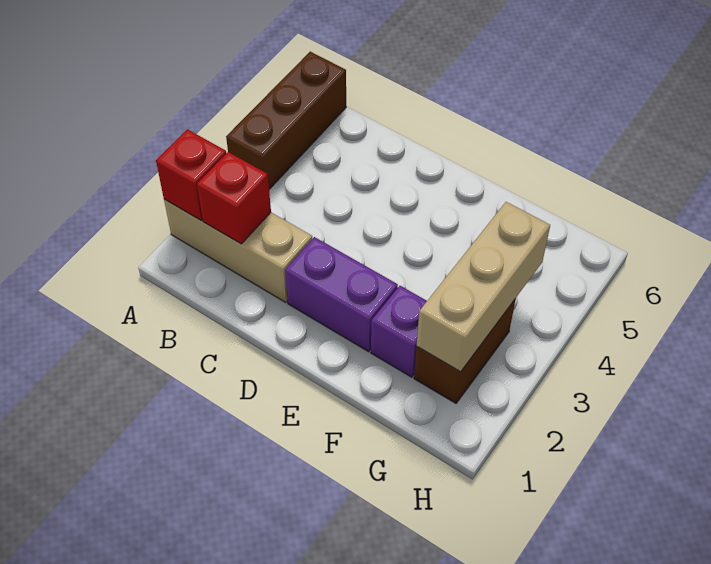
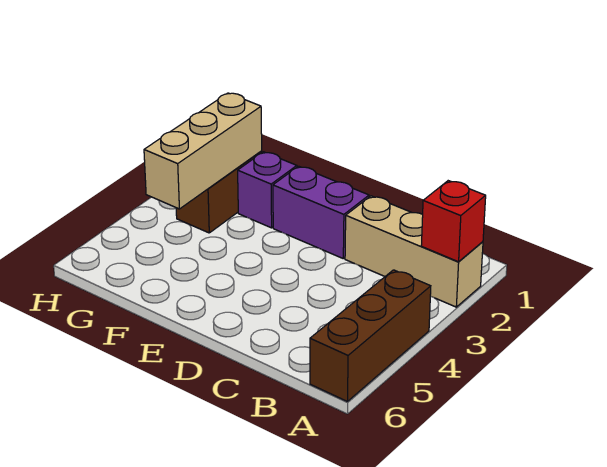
red brick B2 level 2 -> none

